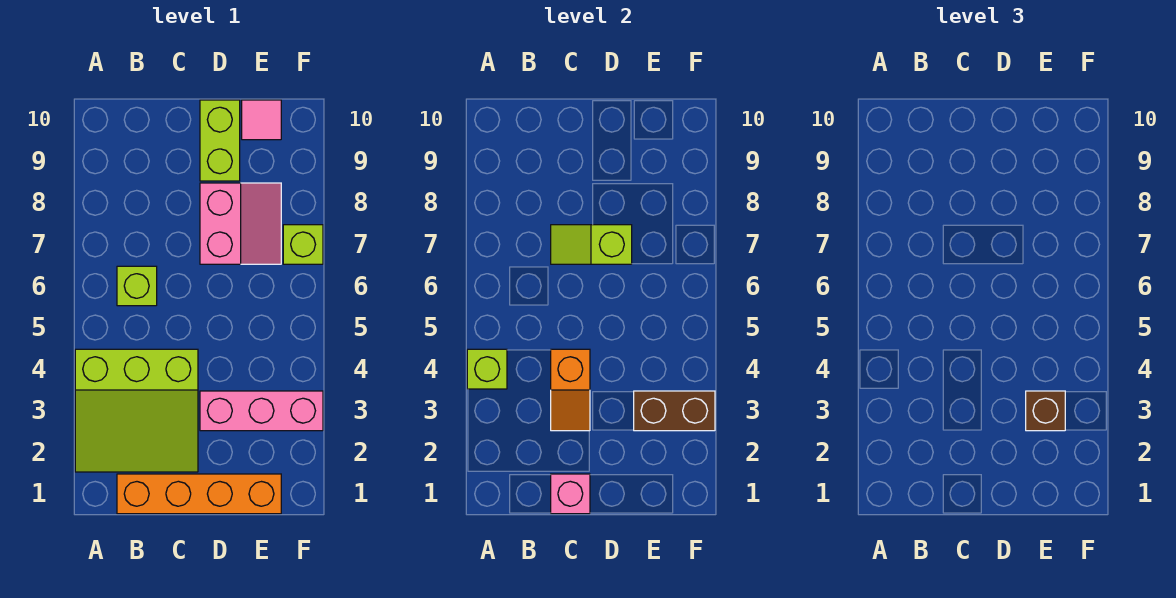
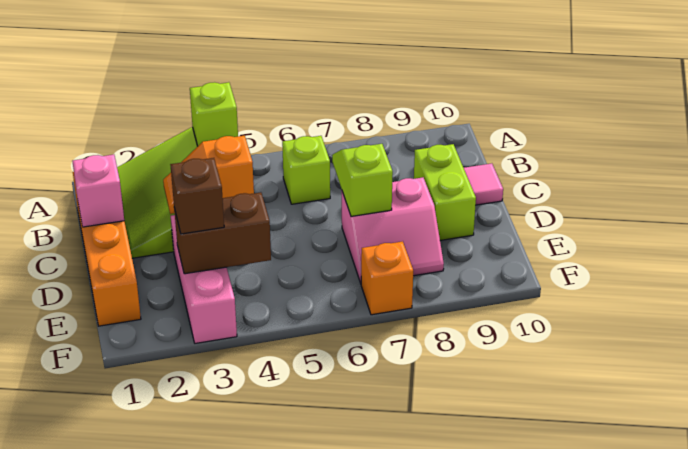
lime brick D9:D10 level 1 -> lime brick C9:D9 level 1
brown brick E3:F3 level 2 -> brown brick E3:E4 level 2
pink tile E10 level 1 -> pink tile C10 level 1
lime brick F7 level 1 -> orange brick F7 level 1

